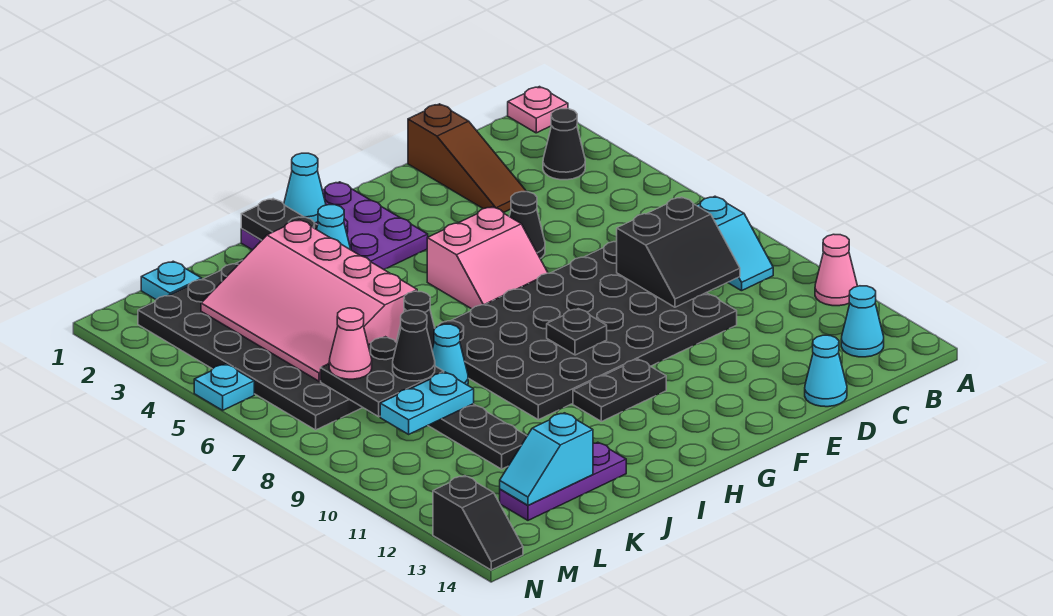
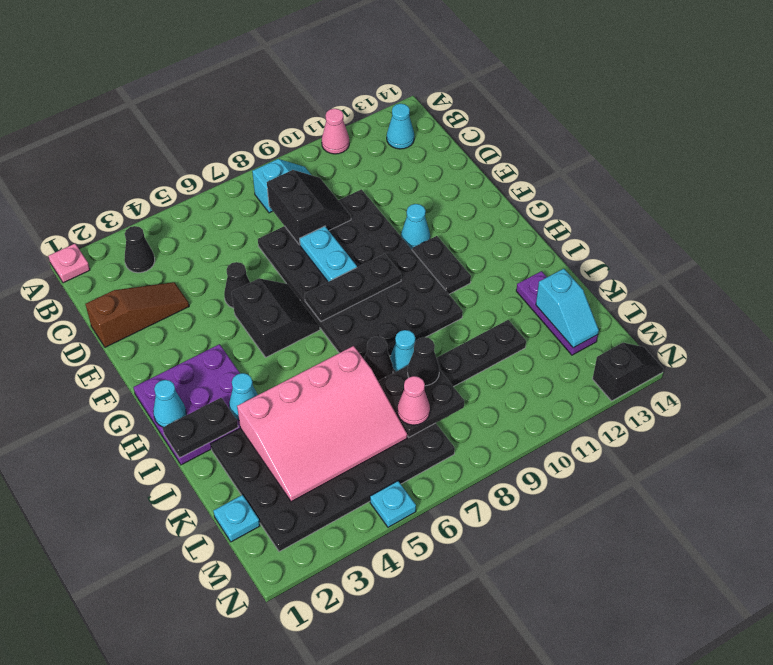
cyan cone D14 level 1 -> cyan cone F11 level 1
pink slope F5:G6 level 1 top 5 -> black slope F5:G6 level 1 top 5
black plate G9 level 2 -> black plate G7:G9 level 2
cyan plate K9:L9 level 2 -> cyan plate E8:F8 level 2

